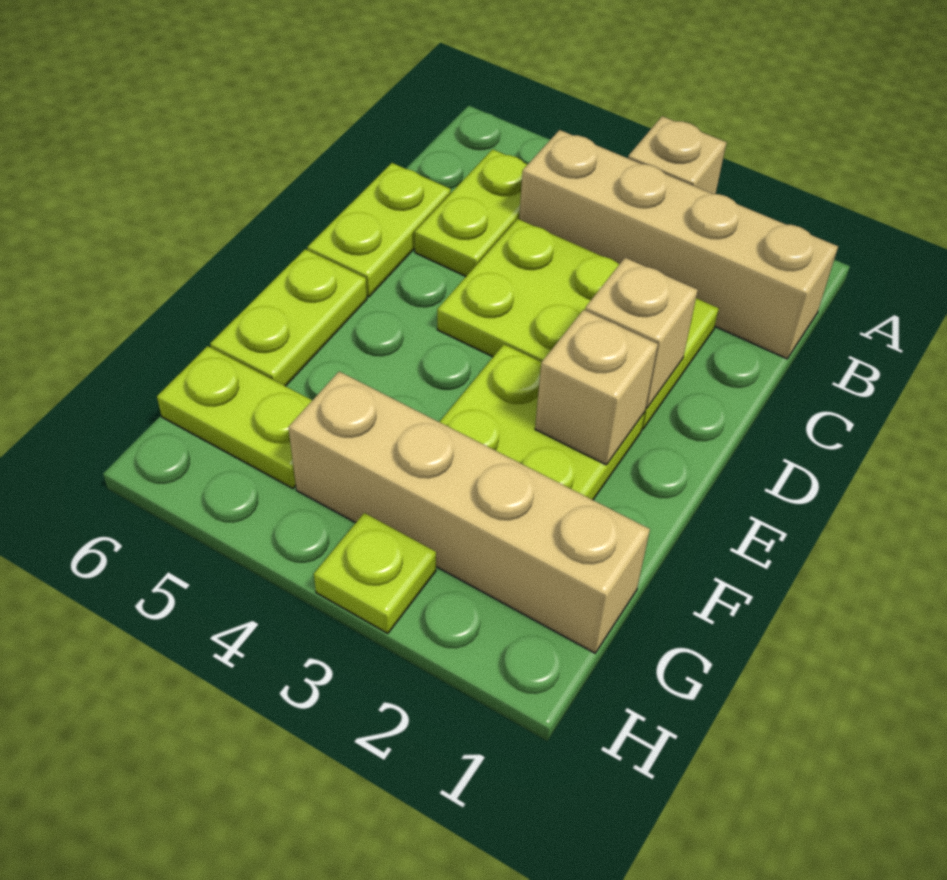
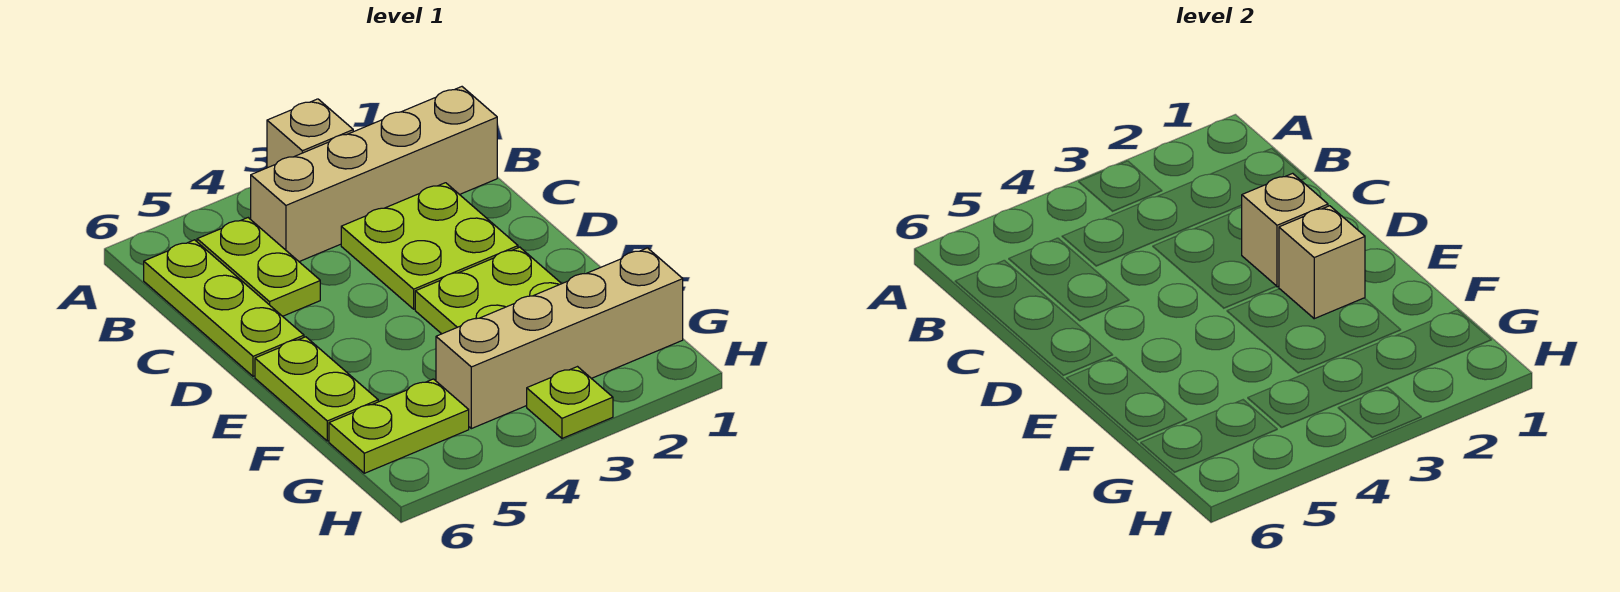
lime plate C2:D4 level 1 -> lime plate C2:D3 level 1
lime plate C6:D6 level 1 -> lime plate B6:D6 level 1

